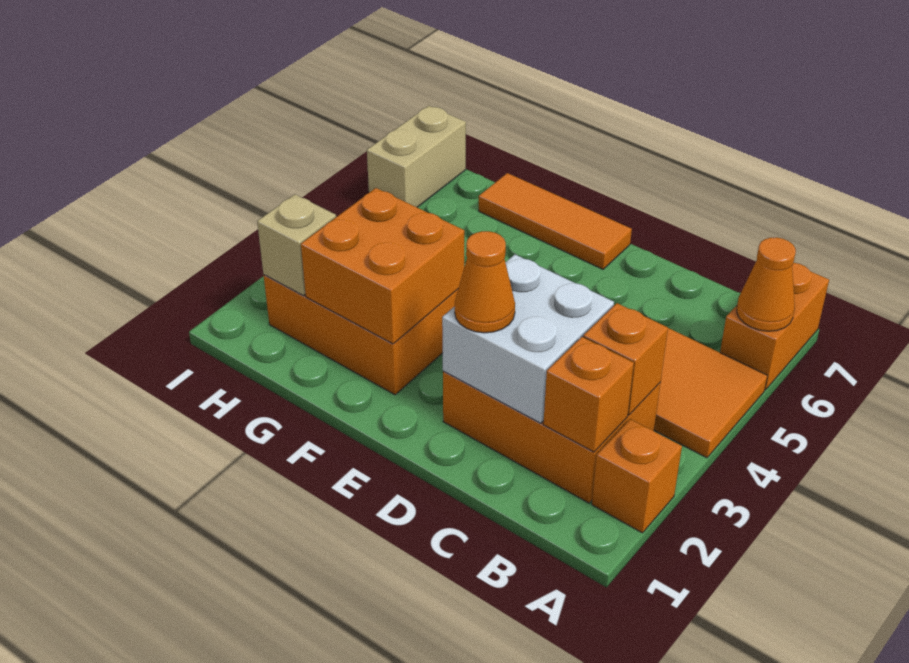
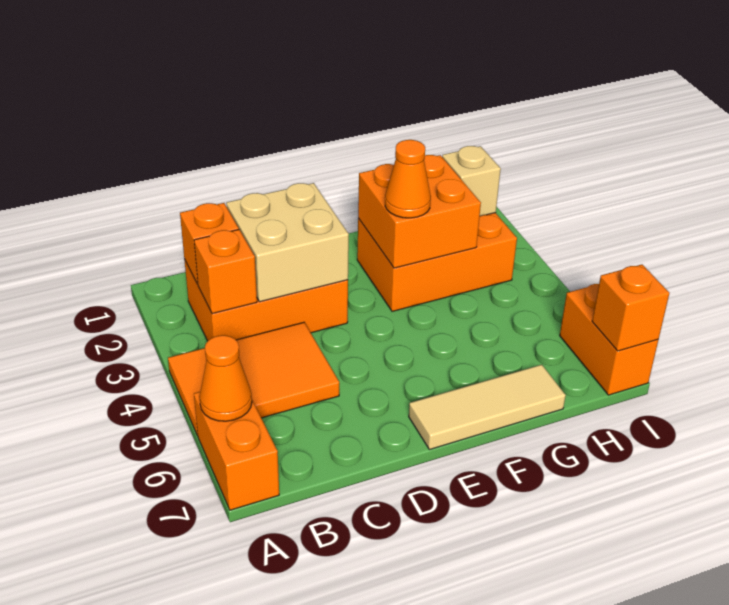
orange brick A2 level 1 -> orange brick I7 level 2
white brick C2:D3 level 2 -> tan brick C2:D3 level 2
orange cone D2 level 3 -> orange cone F3 level 3
orange tile E7:G7 level 1 -> tan tile E7:G7 level 1
tan brick I6:I7 level 1 -> orange brick I6:I7 level 1

